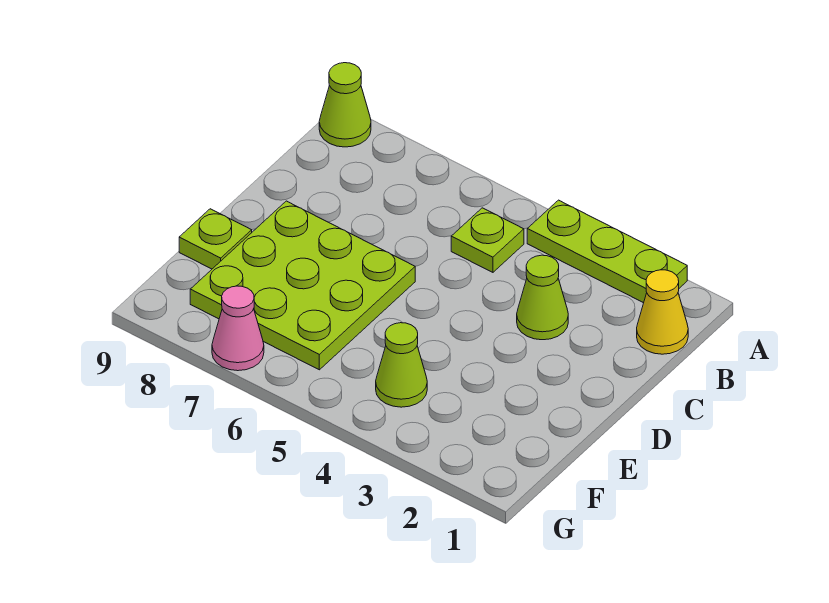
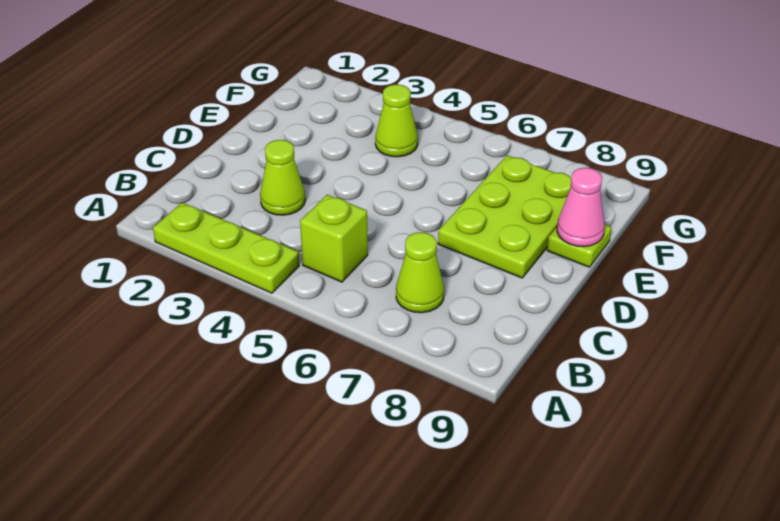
lime cone A9 level 1 -> lime cone B7 level 1
yellow cone B1 level 1 -> none
lime plate B5 level 1 -> lime brick B5 level 1
lime plate D6:F8 level 1 -> lime plate D7:F8 level 1
pink cone G7 level 1 -> pink cone E9 level 2

